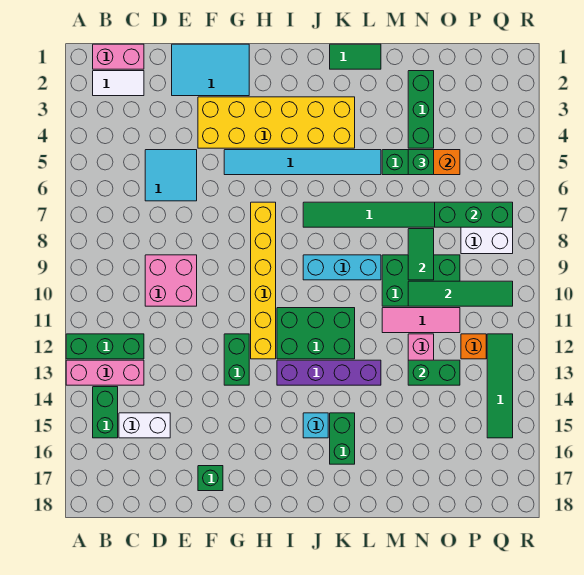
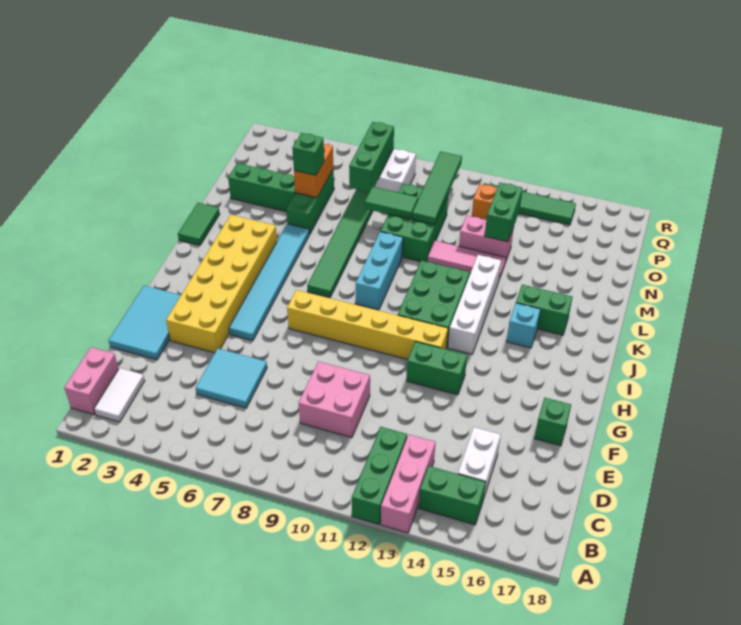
purple brick I13:L13 level 1 -> white brick I13:L13 level 1
pink tile M11:O11 level 1 -> pink tile M11:M13 level 1

